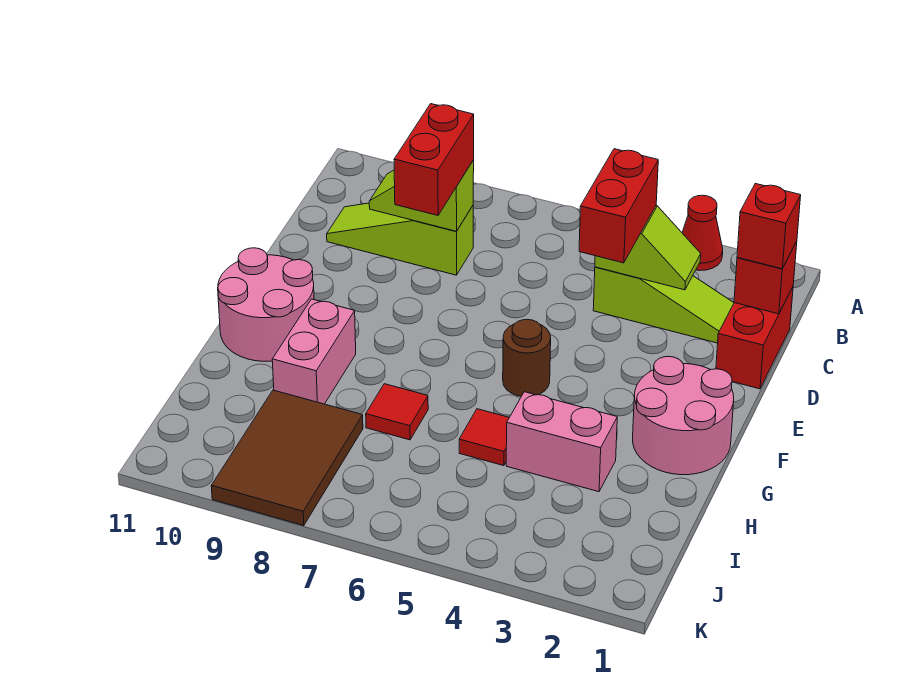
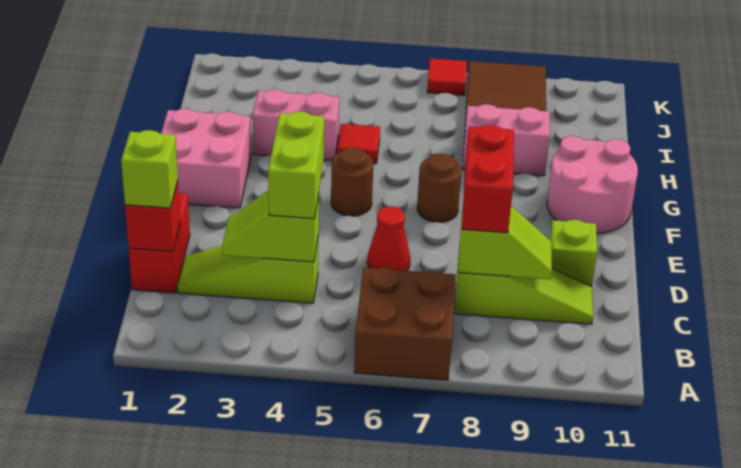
red cone A3 level 1 -> red cone D6 level 1
none -> brown brick A6:B7 level 1
red brick C1 level 3 -> lime brick C1 level 3
red brick C4:D4 level 3 -> lime brick C4:D4 level 3
none -> lime brick D10 level 1
pink round brick F1:G2 level 1 -> pink brick F1:G2 level 1
none -> brown round brick F7 level 1
pink brick G9:H9 level 1 -> pink brick H8:H9 level 1
red tile H7 level 1 -> red tile K7 level 1

